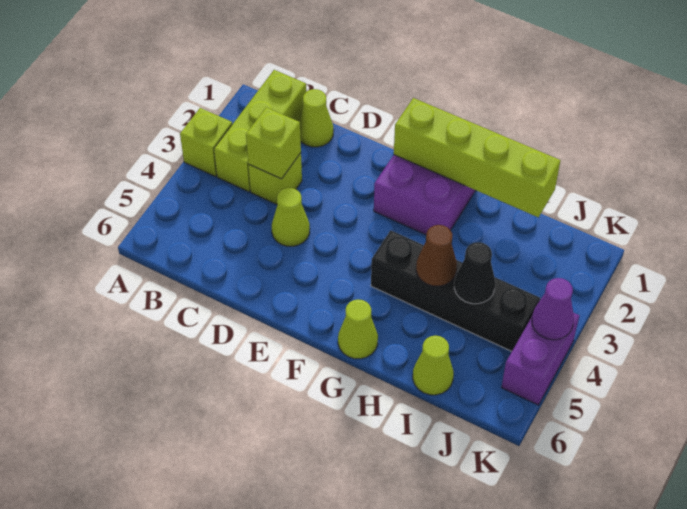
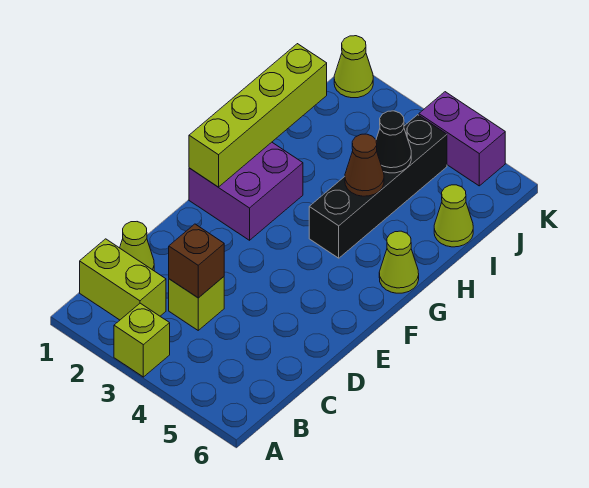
lime brick B1:B3 level 1 -> lime brick B1:B2 level 1
lime brick C3 level 2 -> brown brick C3 level 2
lime cone D4 level 1 -> lime cone K1 level 1
purple cone K4 level 2 -> none

